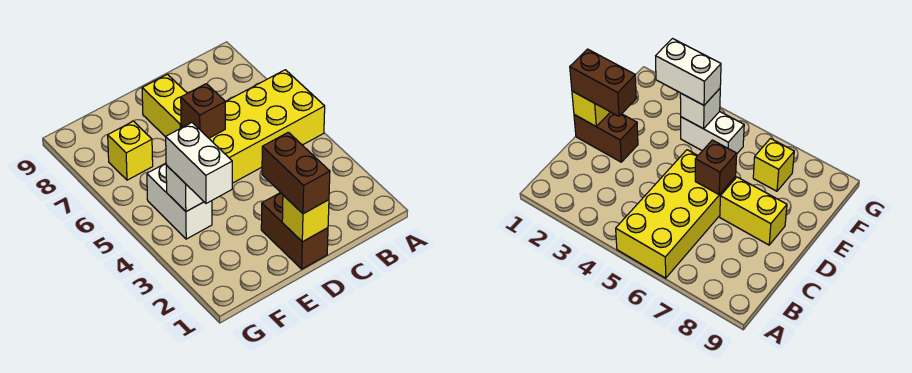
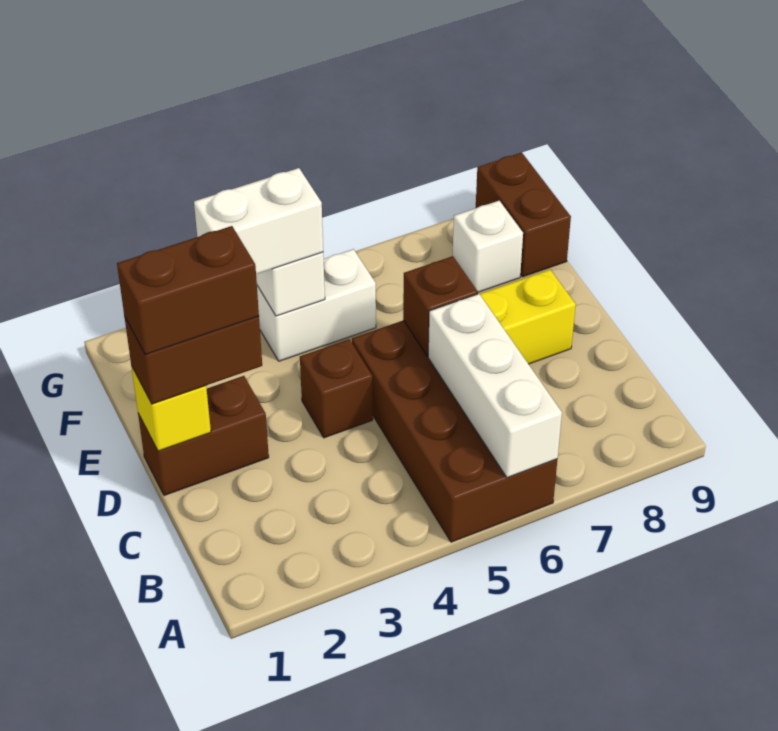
yellow brick A5:D6 level 1 -> brown brick A5:D6 level 1
none -> white brick A6:C6 level 2
none -> brown brick D1:D2 level 4
none -> brown brick D4 level 1
yellow brick F7 level 1 -> none
none -> white brick F8 level 1
none -> brown brick F9:G9 level 1

